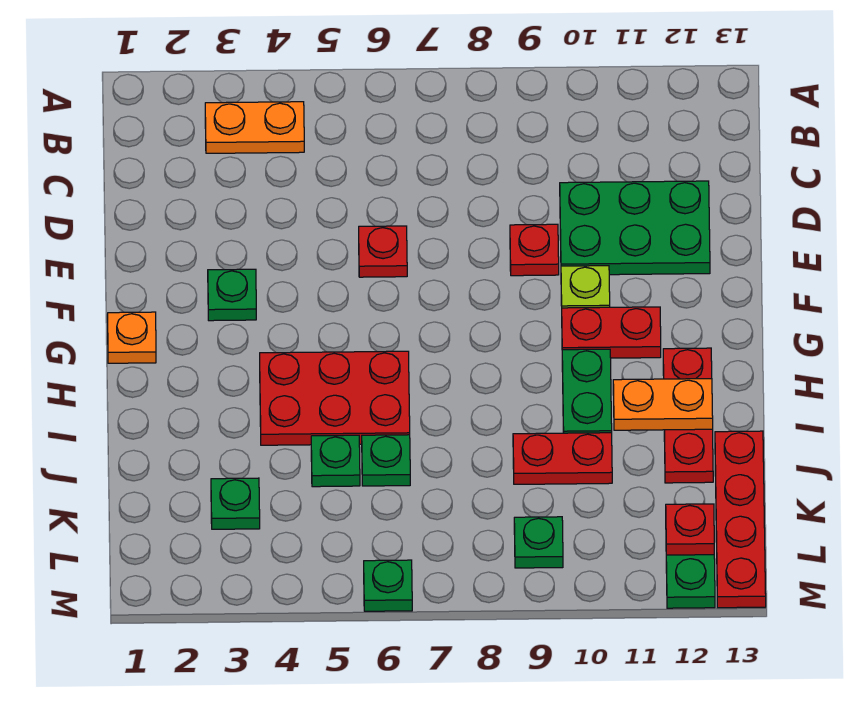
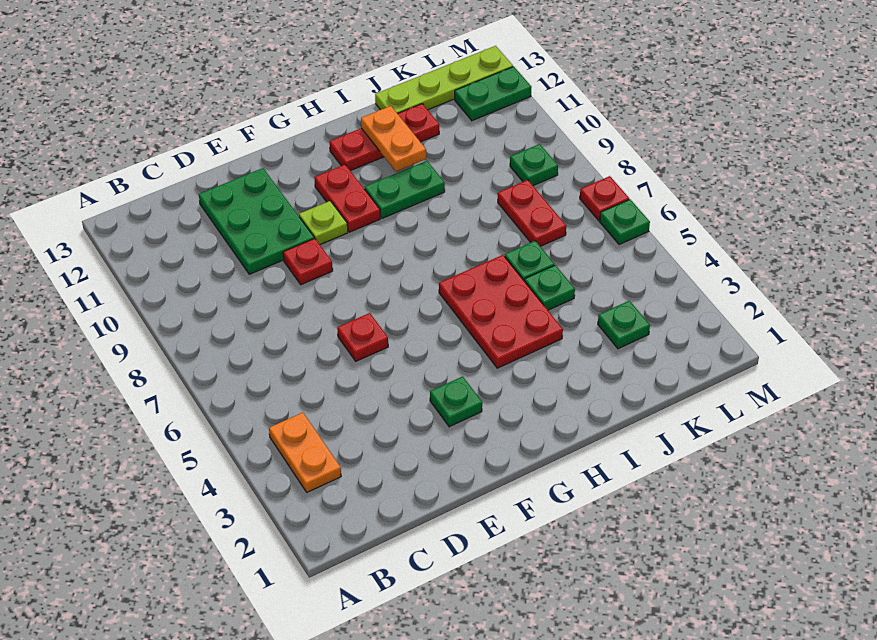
orange plate G1 level 1 -> none
red plate J9:J10 level 1 -> red plate K7:K8 level 1
red plate J13:M13 level 1 -> lime plate J13:M13 level 1
red plate L12 level 2 -> red plate M7 level 1

